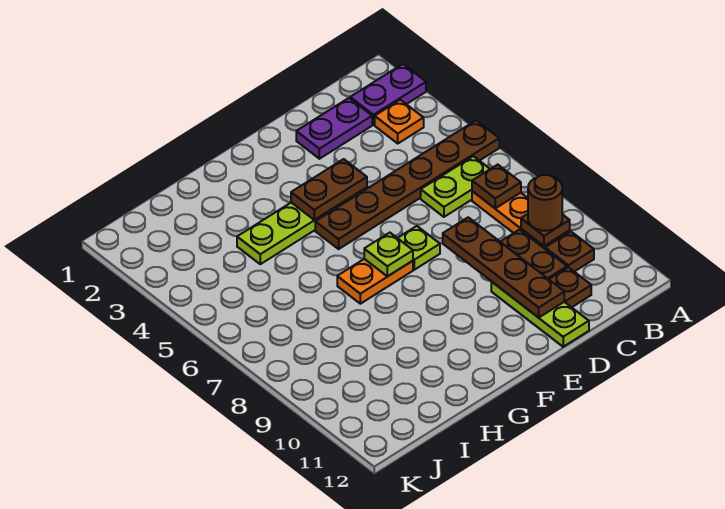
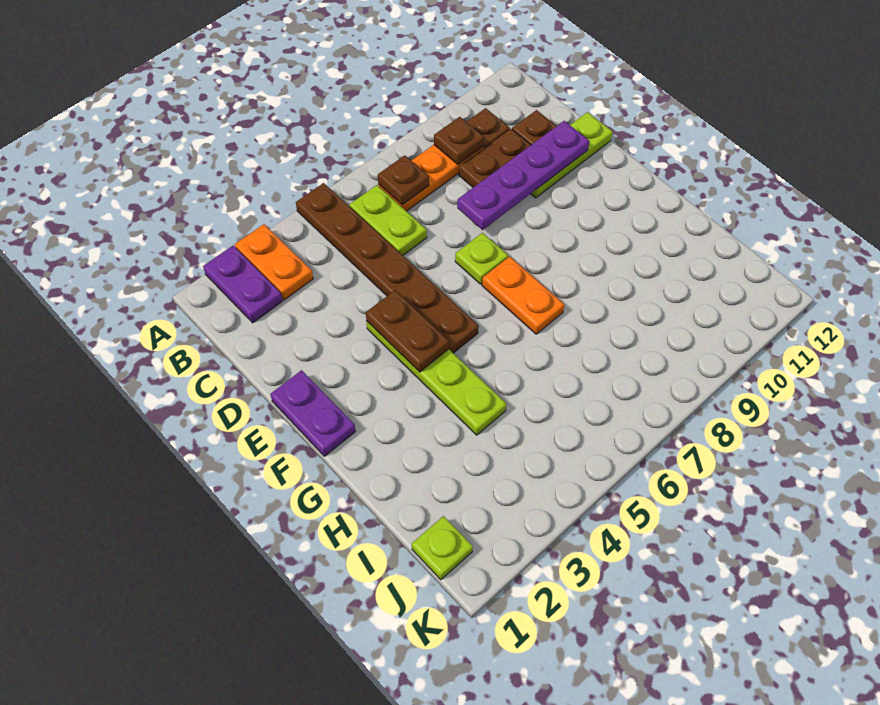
orange plate B3 level 1 -> orange plate A3:B3 level 1
brown round brick B9 level 3 -> none
purple plate C2:D2 level 1 -> purple plate E1:F1 level 1
brown plate D8:D11 level 2 -> purple plate D8:D11 level 2
lime plate F7 level 2 -> lime plate J1 level 1

